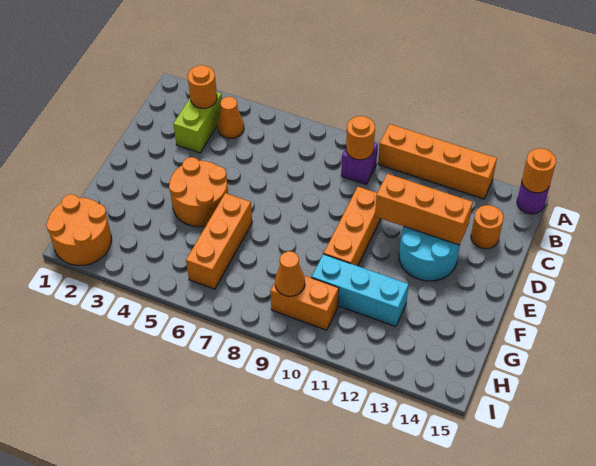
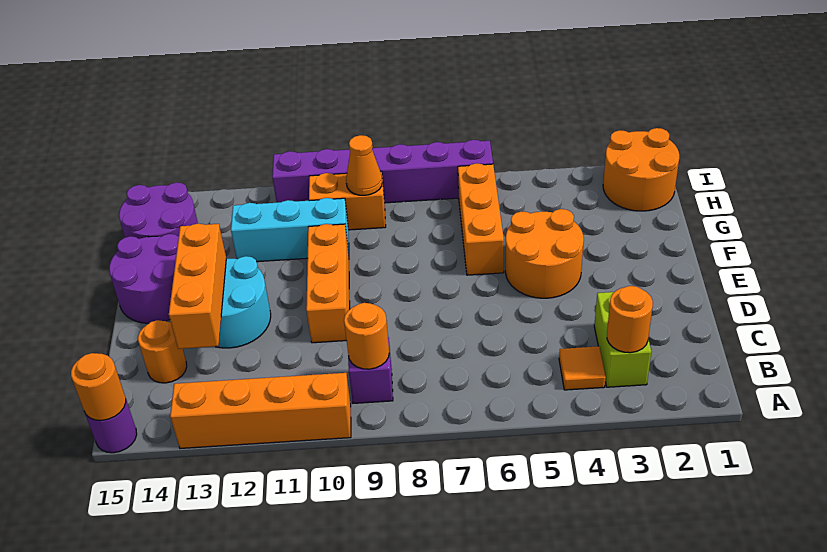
orange cone B4 level 1 -> orange tile B4 level 1
orange brick D11:D13 level 2 -> orange brick C13:E13 level 2
none -> purple round brick E14:F15 level 1
none -> purple round brick G14:H15 level 1
none -> purple brick I6:I11 level 1

